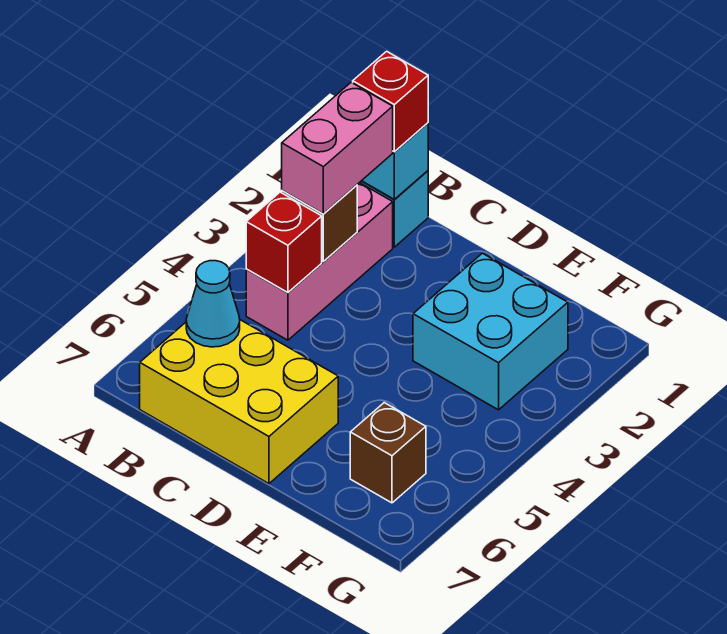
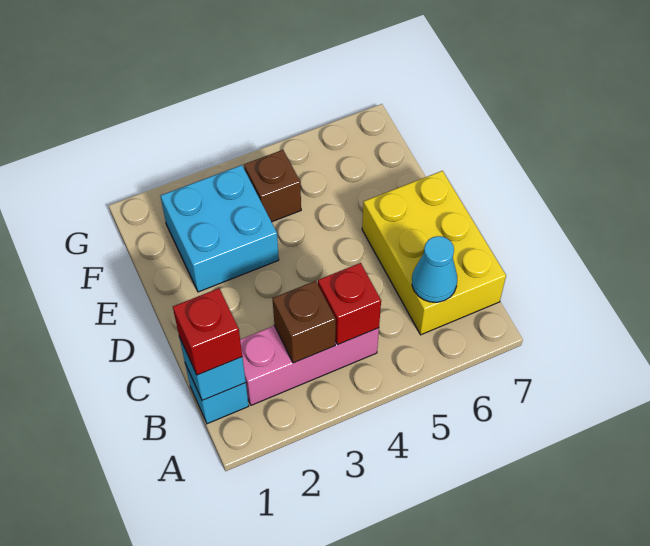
pink brick B2:B3 level 3 -> none
brown brick F6 level 1 -> brown brick F4 level 1

